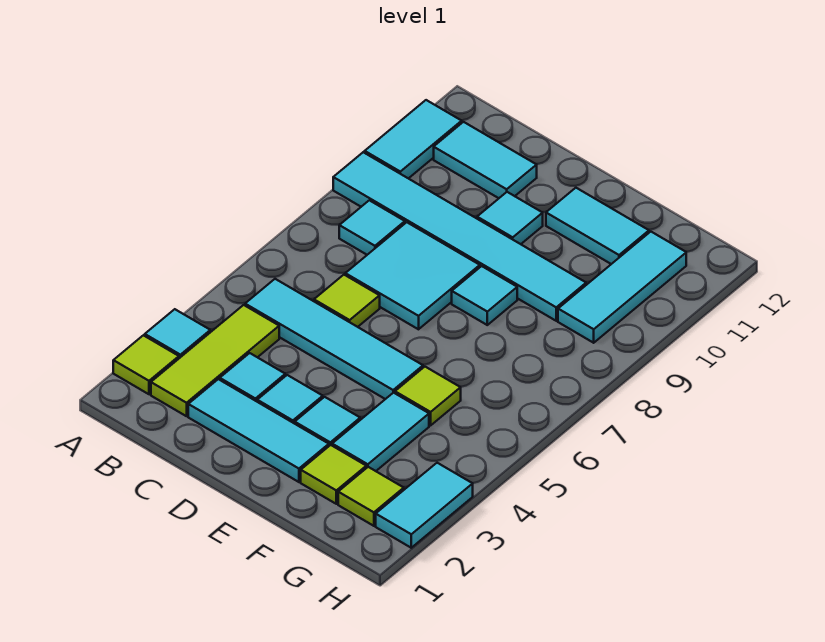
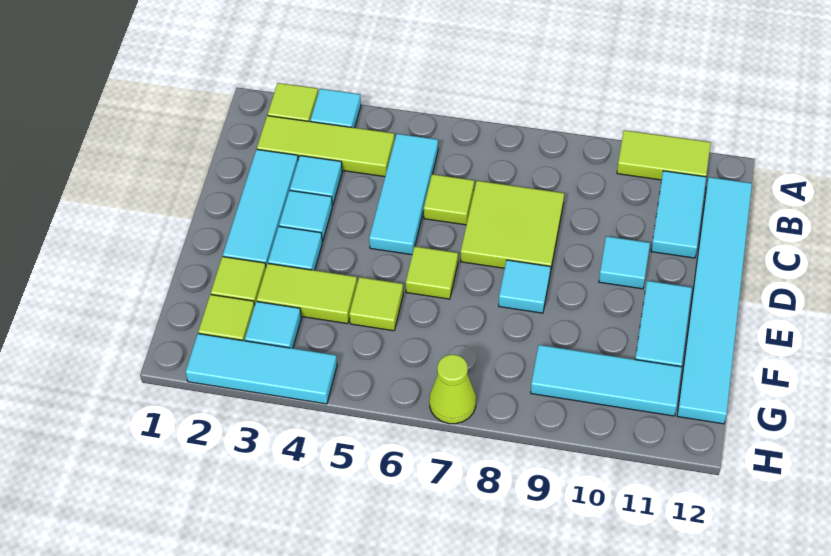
cyan tile A9:F9 level 1 -> cyan tile B12:G12 level 1
cyan tile A10:A11 level 1 -> lime tile A10:A11 level 1
cyan tile B5:E5 level 1 -> cyan tile B5:D5 level 1
cyan tile B8 level 1 -> cyan tile G3 level 1
cyan tile C7:D8 level 1 -> lime tile C7:D8 level 1
none -> lime tile E6 level 1
cyan tile F3:F4 level 1 -> lime tile F3:F4 level 1
cyan tile H2:H3 level 1 -> cyan tile H2:H4 level 1
none -> lime cone H7 level 1

